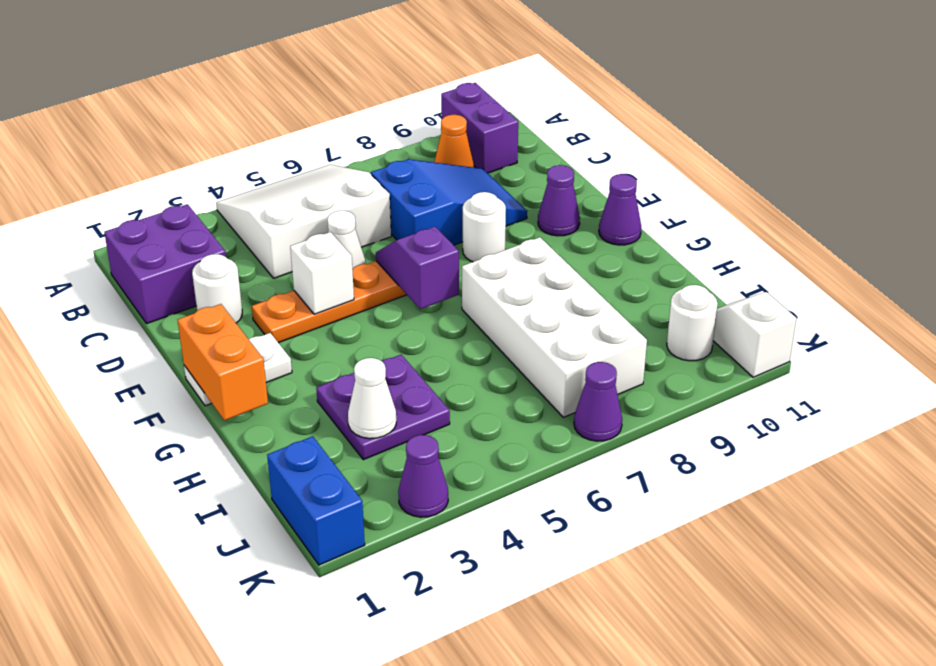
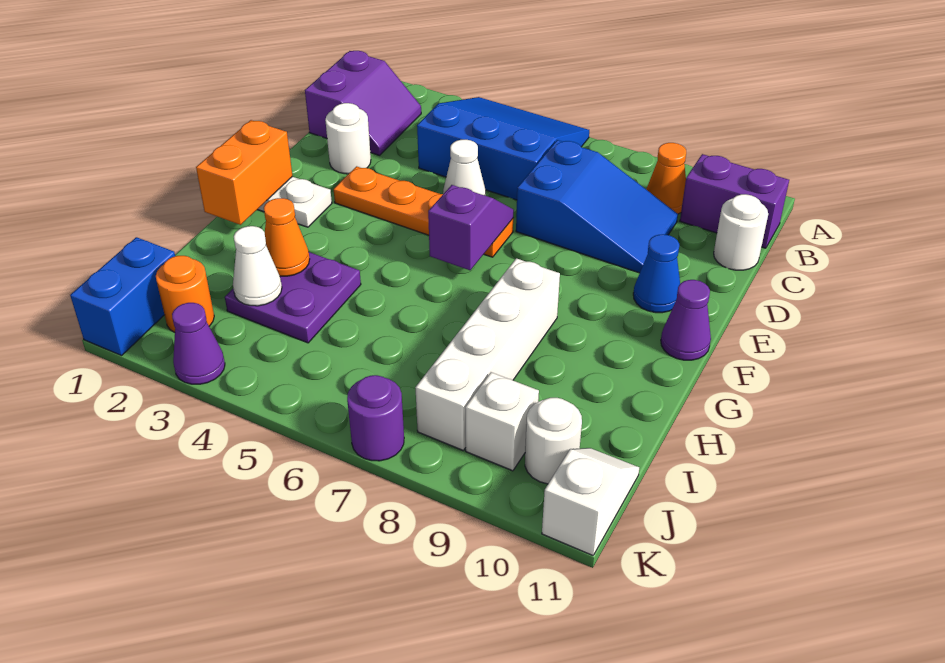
white slope A4:C6 level 1 top C -> blue slope A4:C6 level 1 top C
purple brick A10:B10 level 1 -> purple brick B10:B11 level 1
purple brick B1:C2 level 1 -> purple slope B1:C2 level 1 top 1
white brick E4 level 2 -> white brick J9 level 1
white round brick E8 level 1 -> white round brick C11 level 1
purple cone E10 level 1 -> blue cone E10 level 1
white brick G7:J8 level 1 -> white brick G8:J8 level 1
none -> orange cone H3 level 2
none -> orange round brick J2 level 1
purple cone K7 level 1 -> purple round brick K7 level 1

